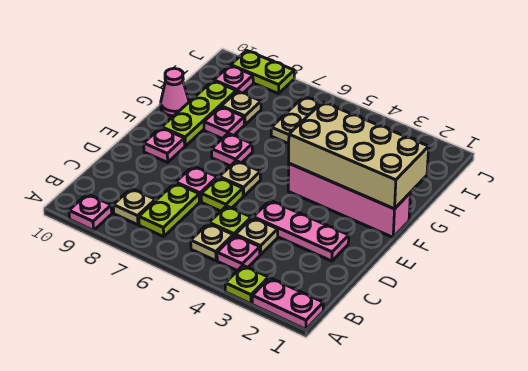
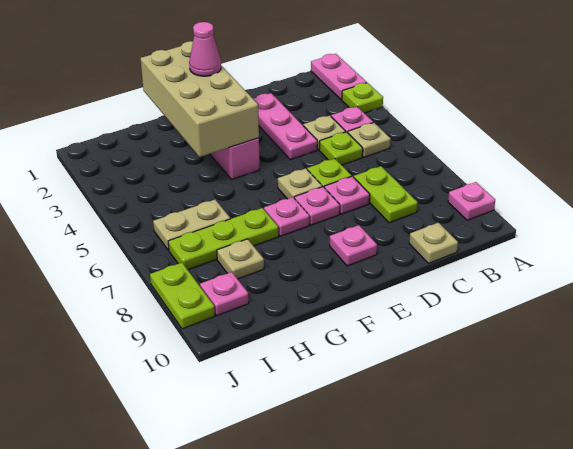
lime plate B7:C7 level 1 -> lime plate C7:C8 level 1
tan plate B8 level 1 -> tan plate C10 level 1
lime plate F9:H9 level 1 -> lime plate G7:I7 level 1
pink plate G8 level 1 -> pink plate E7 level 1
pink cone G10 level 1 -> pink cone F2 level 3

